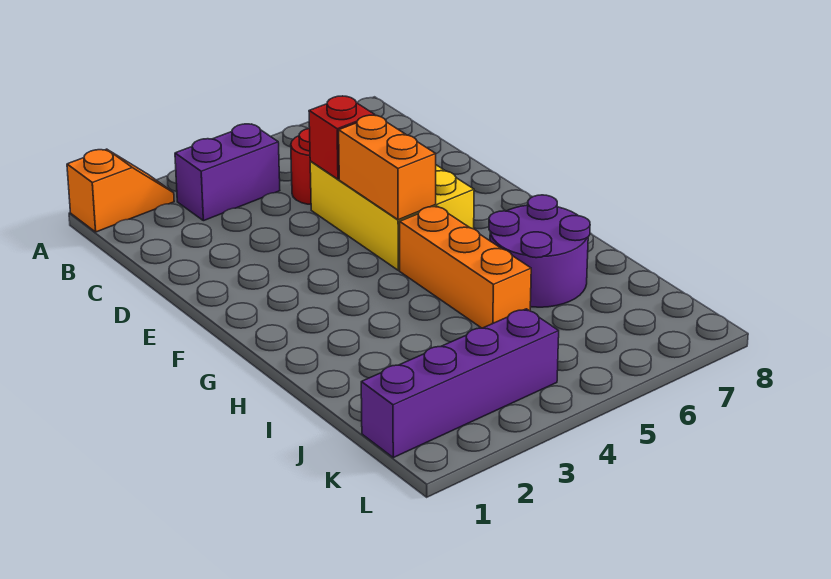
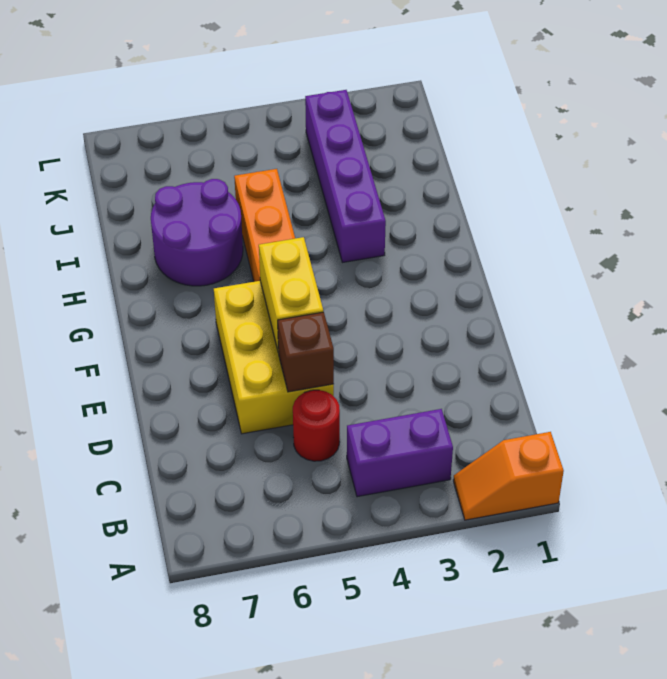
red brick D5 level 2 -> brown brick D5 level 2
orange brick E5:F5 level 2 -> yellow brick E5:F5 level 2
purple brick K1:K4 level 1 -> purple brick H3:K3 level 1

